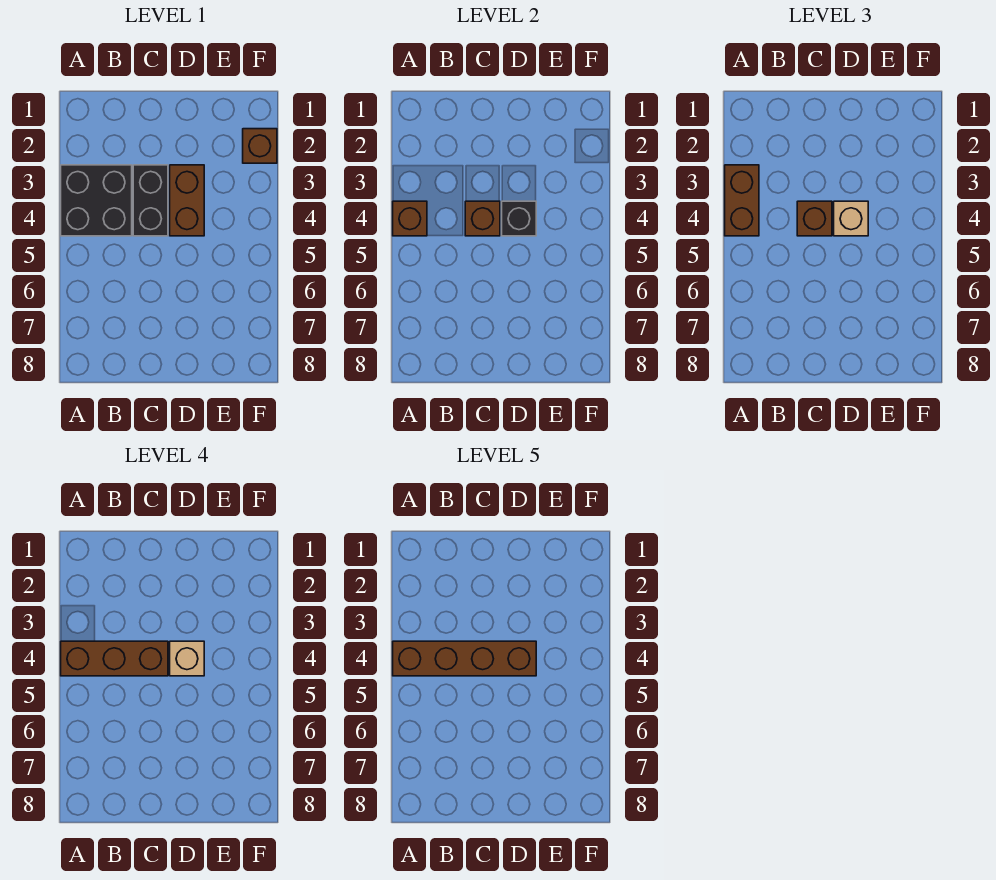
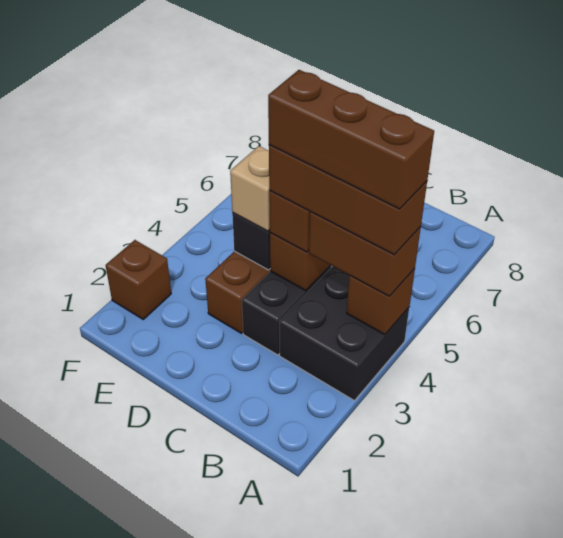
brown brick A3:A4 level 3 -> brown brick A4:B4 level 3
brown brick A4:D4 level 5 -> brown brick A4:C4 level 5
tan brick D4 level 4 -> none

